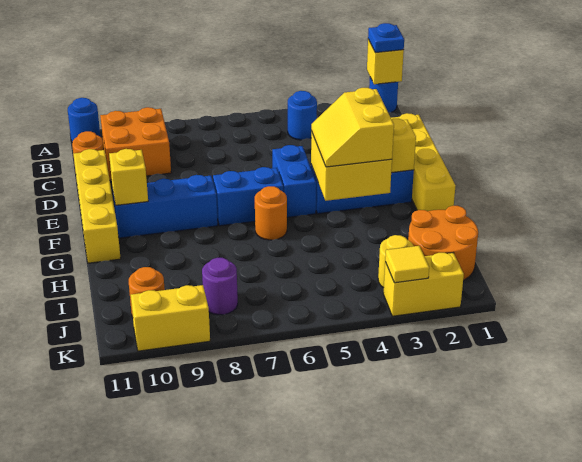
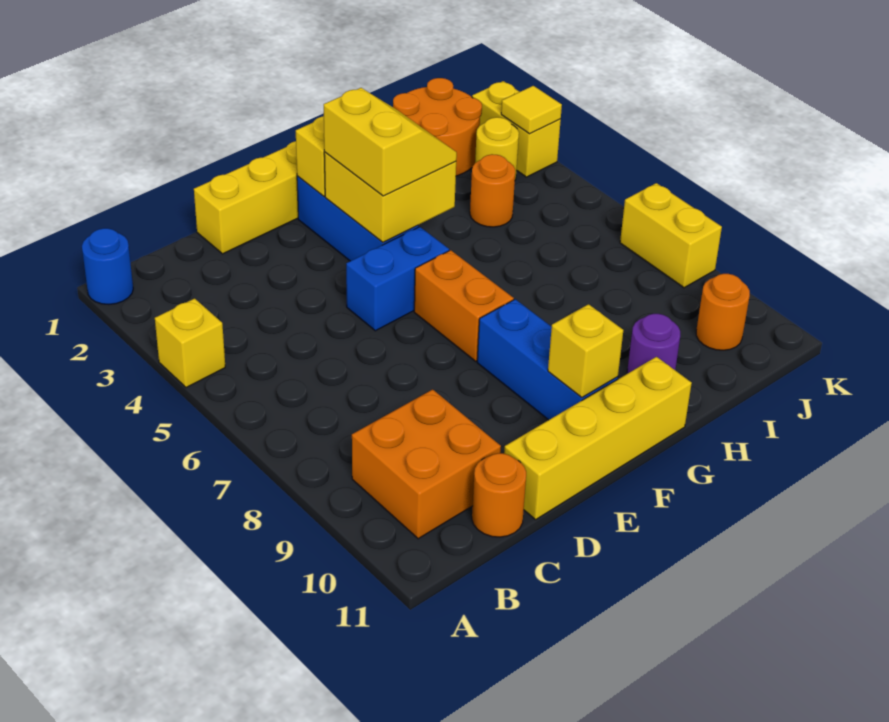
yellow brick A1 level 2 -> yellow brick A4 level 1
blue plate A1 level 3 -> none
blue round brick A11 level 1 -> none
blue round brick B4 level 1 -> none
yellow slope F3:G4 level 3 top 3 -> yellow slope F3:G4 level 3 top F
blue brick F6:F7 level 1 -> orange brick F6:F7 level 1
orange round brick G6 level 1 -> orange round brick I4 level 1
purple round brick J8 level 1 -> purple round brick H10 level 1
yellow brick K9:K10 level 1 -> yellow brick K7:K8 level 1

